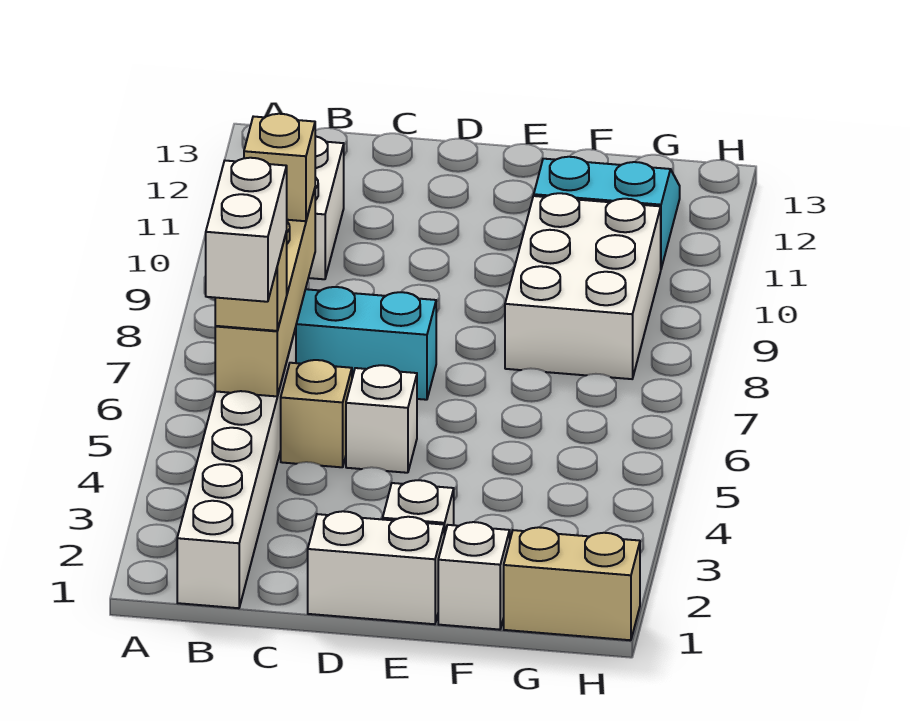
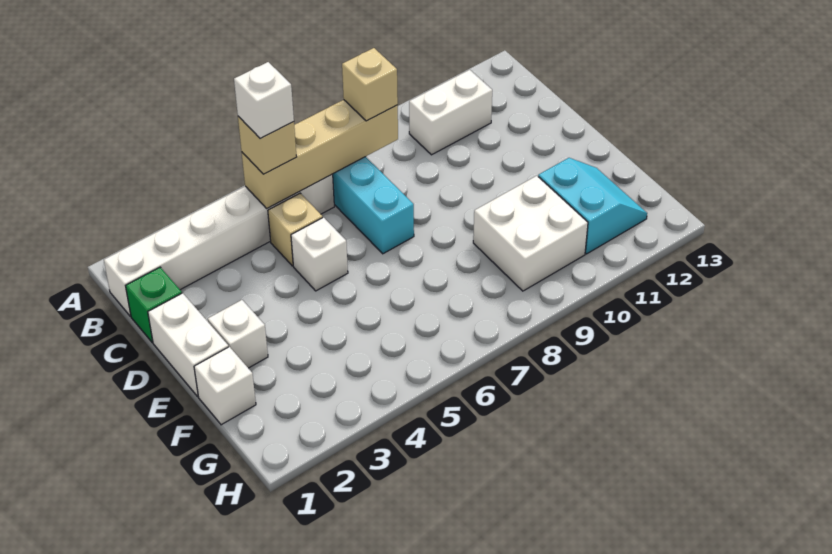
white brick B4:B5 level 4 -> white brick B5 level 4
none -> green brick C1 level 1
white brick F8:G10 level 1 -> white brick F9:G10 level 1
tan brick G1:H1 level 1 -> none

